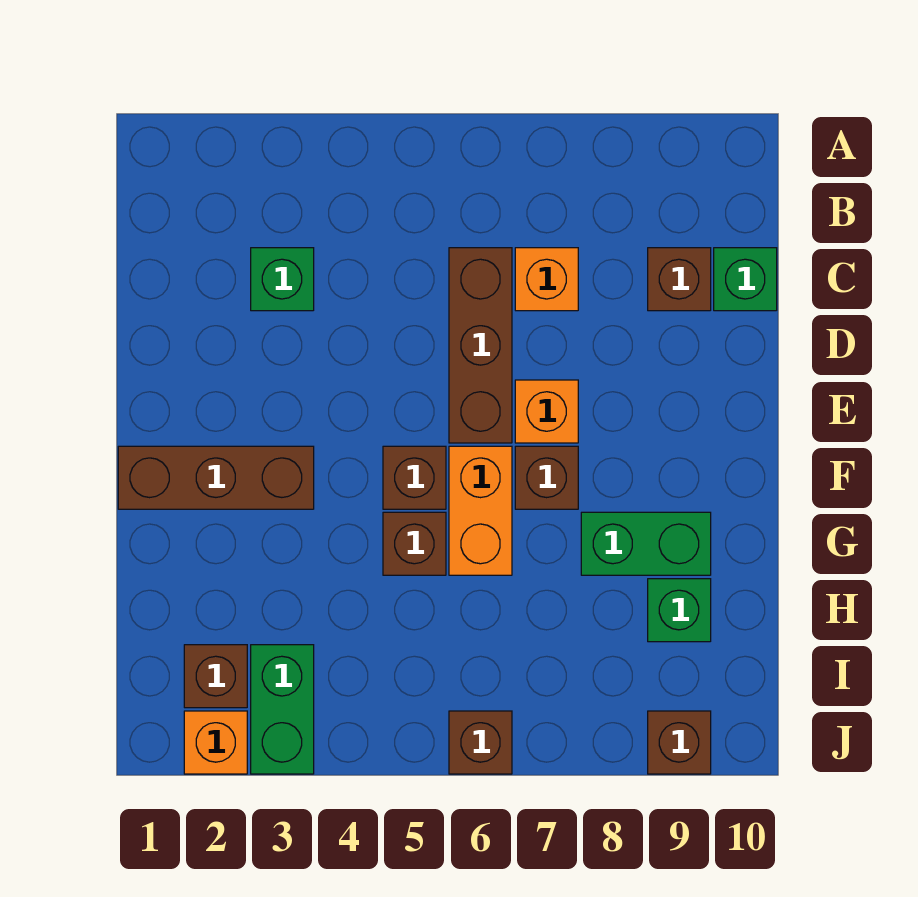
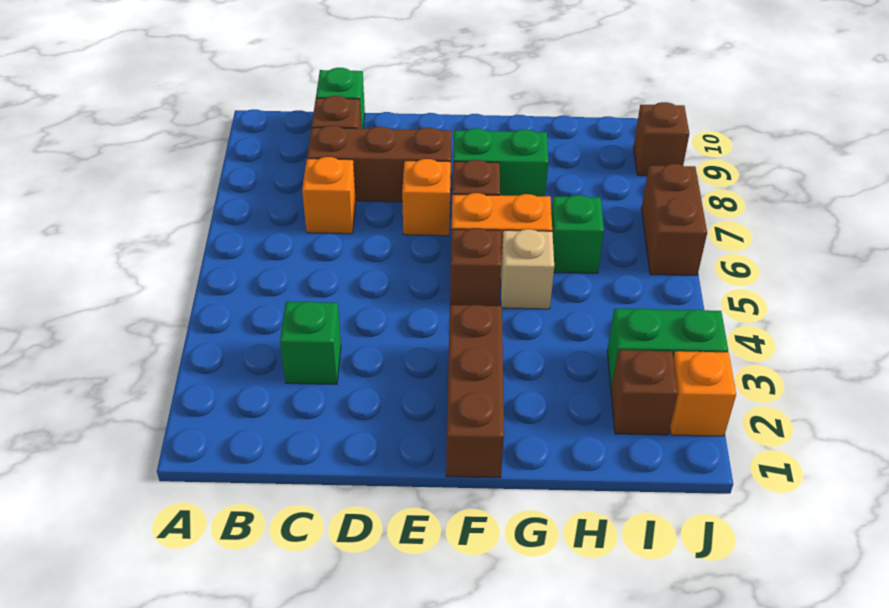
brown brick C6:E6 level 1 -> brown brick C8:E8 level 1
brown brick G5 level 1 -> tan brick G5 level 1
green brick G8:G9 level 1 -> green brick F8:G8 level 1
green brick H9 level 1 -> green brick H6 level 1
brown brick J6 level 1 -> brown brick J6:J7 level 1

